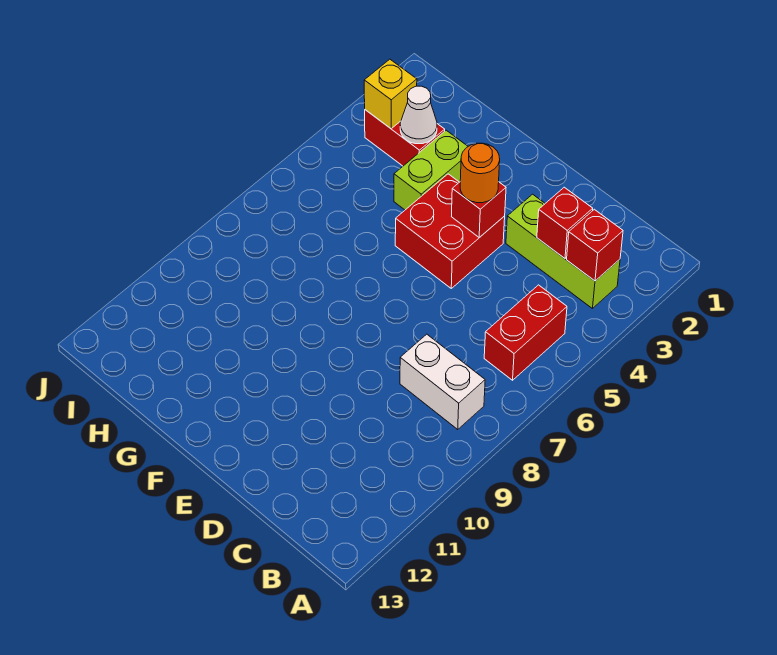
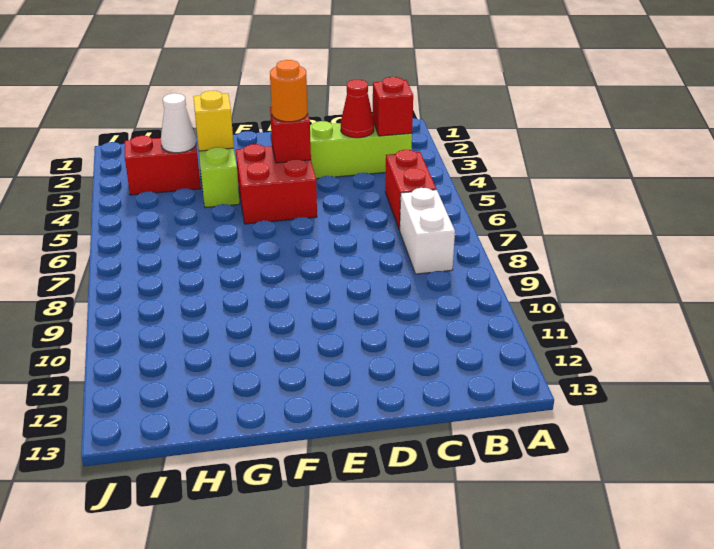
white brick B8:C8 level 1 -> white brick B7:B8 level 1
red brick C3 level 2 -> red cone C3 level 2
yellow brick I3 level 2 -> yellow brick G3 level 2

